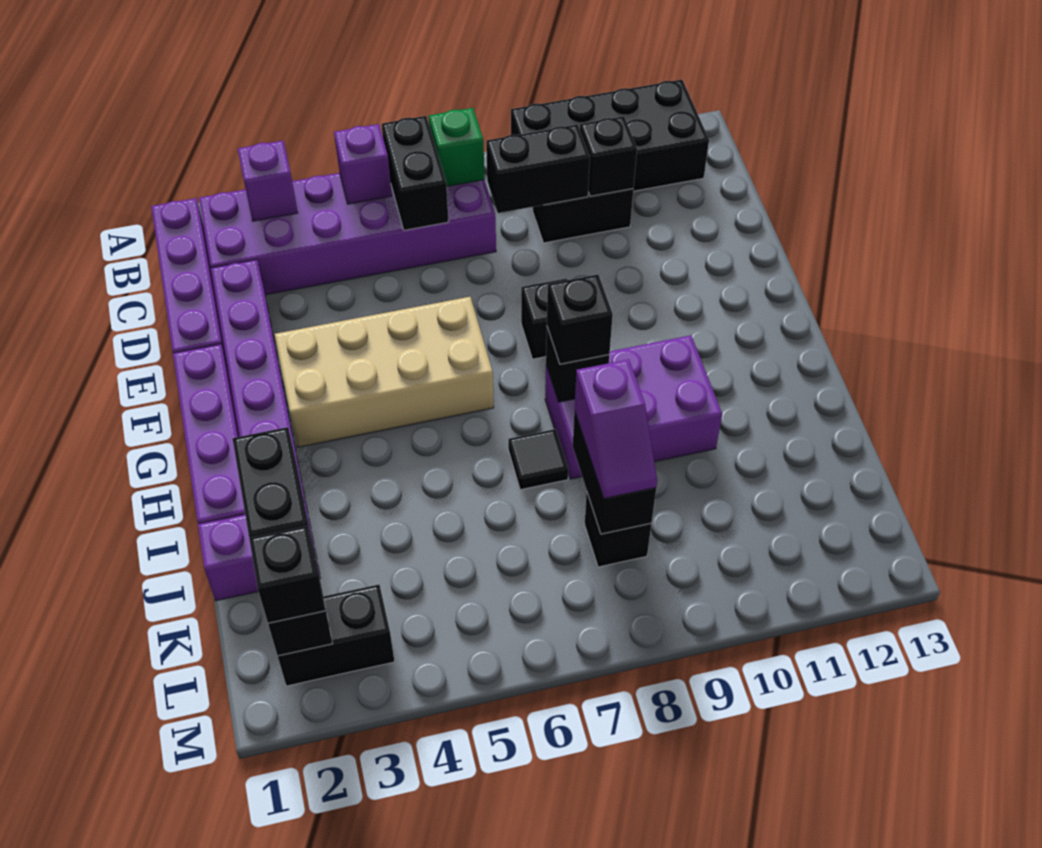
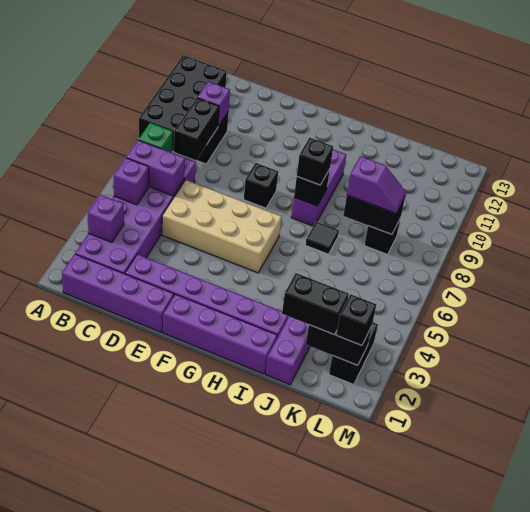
black brick B6:C6 level 2 -> purple brick B6:C6 level 2
black brick C10 level 2 -> purple brick C10 level 2
tan brick F3:G6 level 1 -> tan brick D5:G6 level 1
purple brick H8:I10 level 1 -> purple brick H8:H10 level 1

